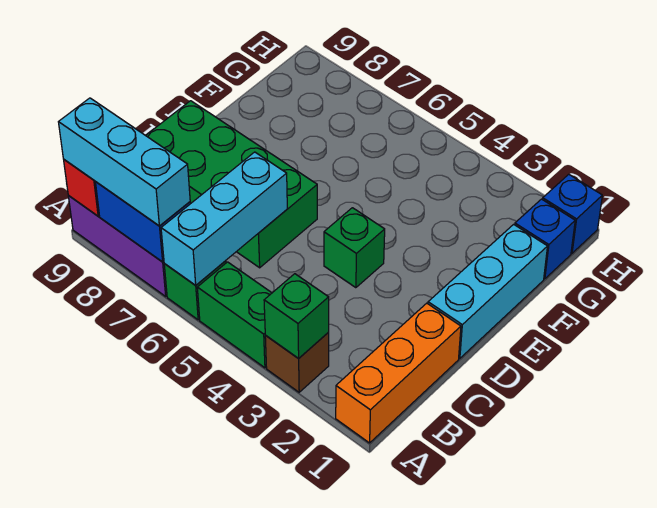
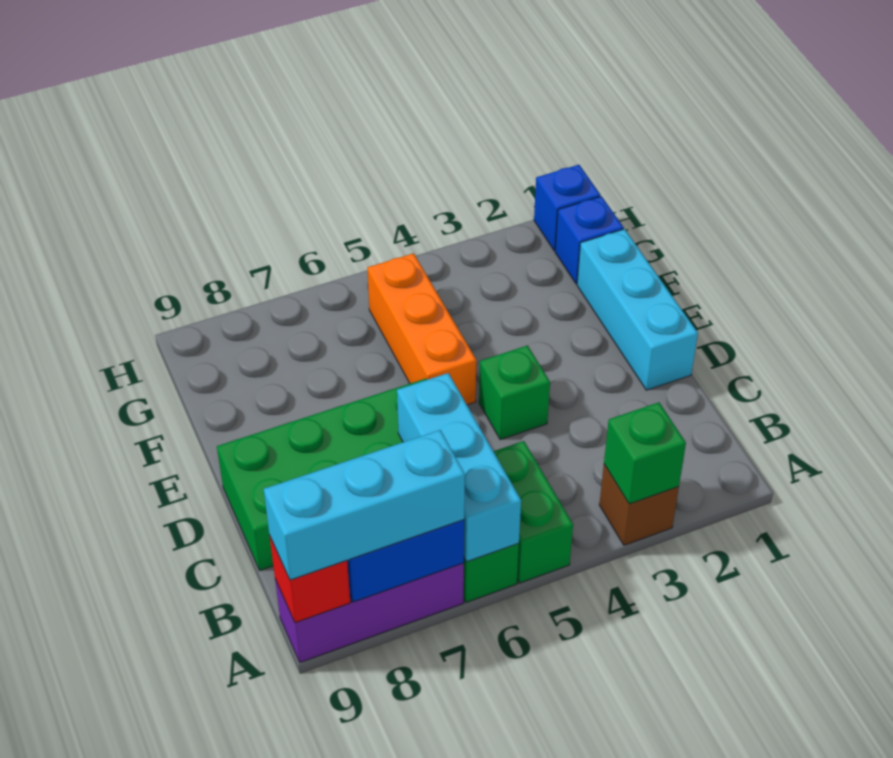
orange brick A1:C1 level 1 -> orange brick E5:G5 level 1
green brick A4:A5 level 1 -> green brick A5:B5 level 1

